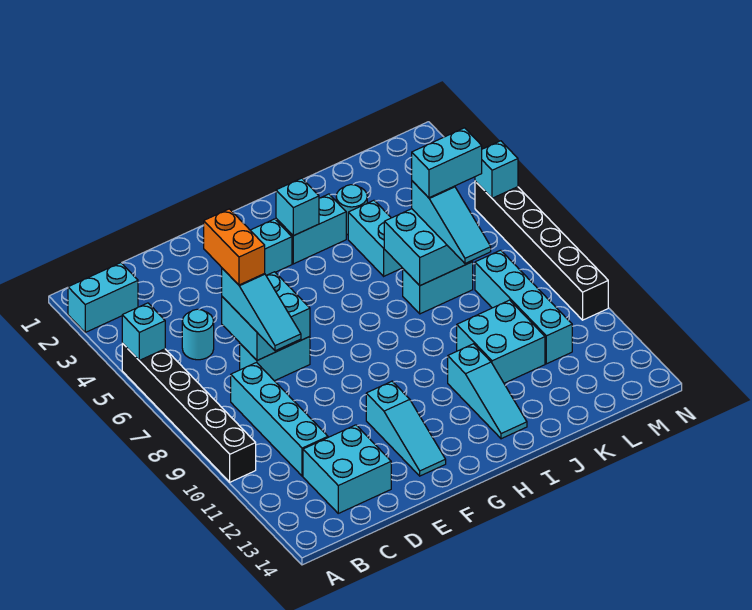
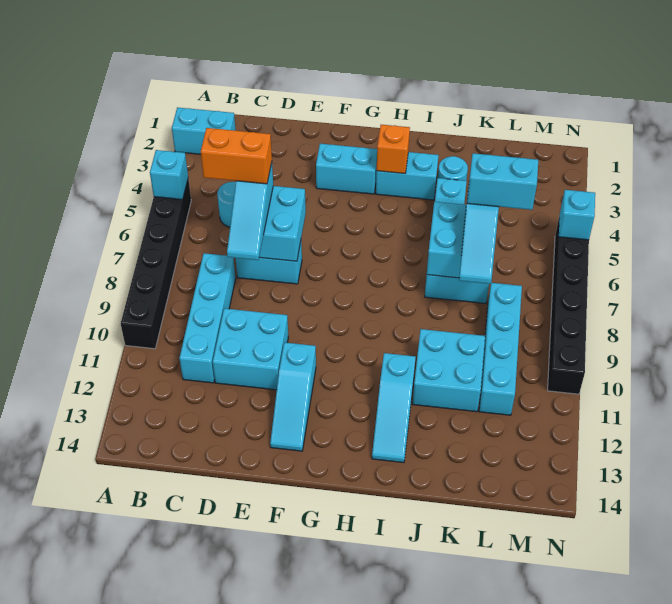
cyan brick C12:D13 level 1 -> cyan brick D10:E11 level 1
orange brick D5:D6 level 4 -> orange brick C6:D6 level 4
cyan brick H3 level 2 -> orange brick H3 level 2

